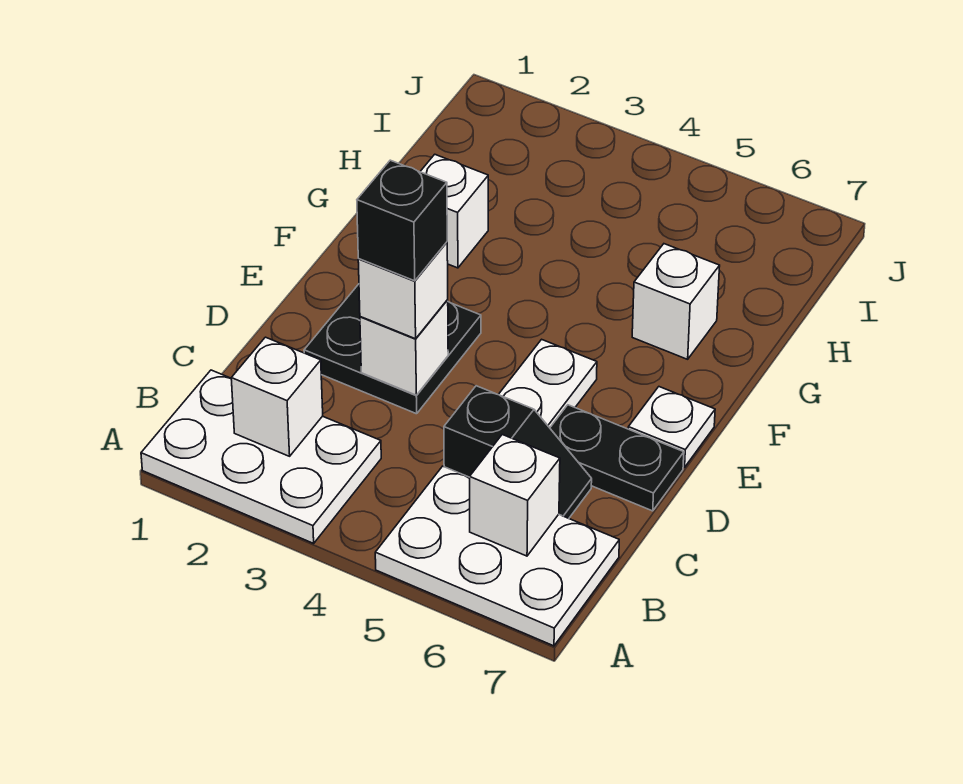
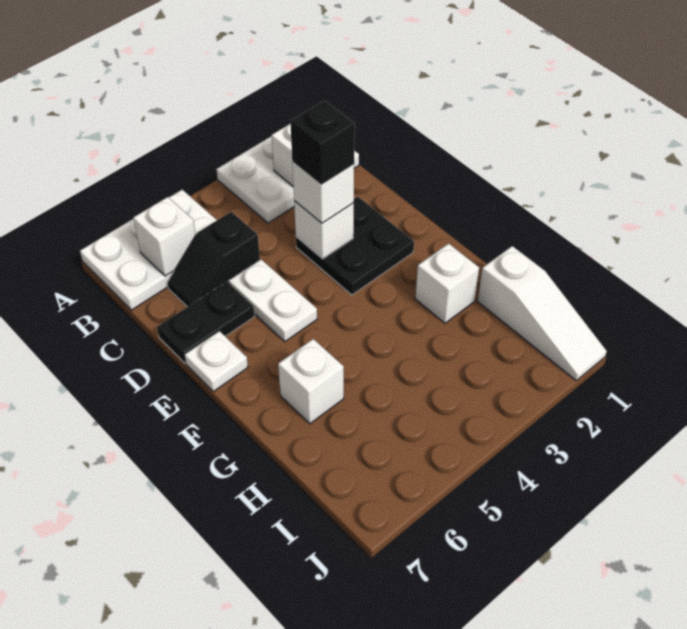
none -> white slope H1:J1 level 1 top H

